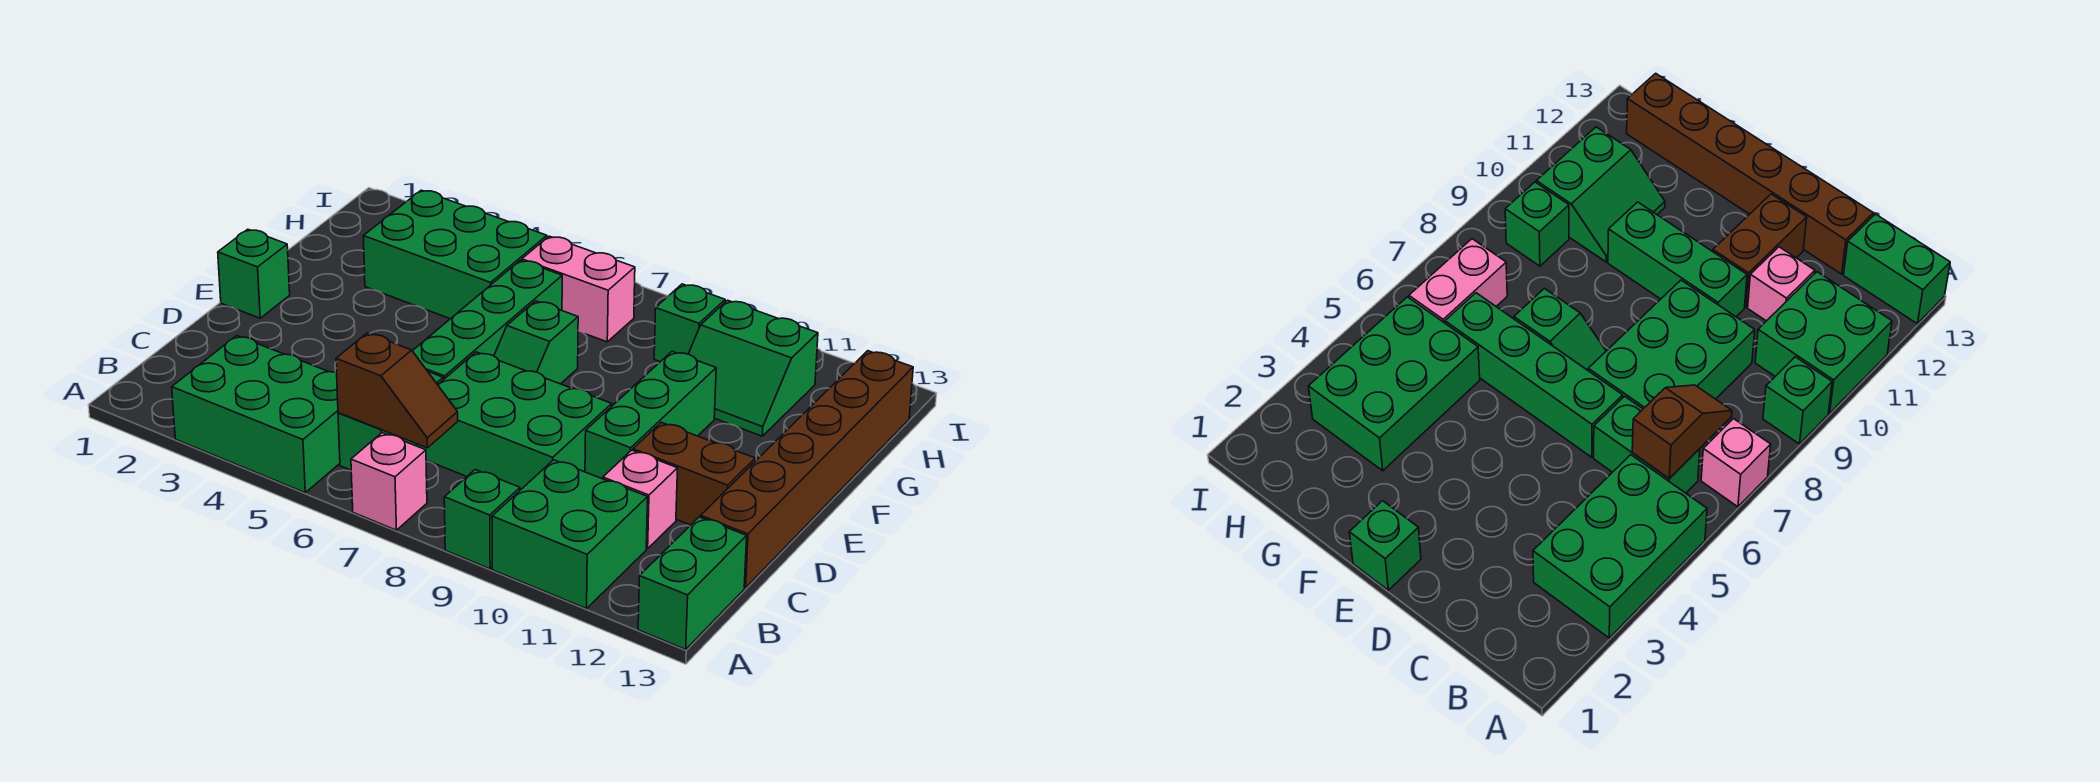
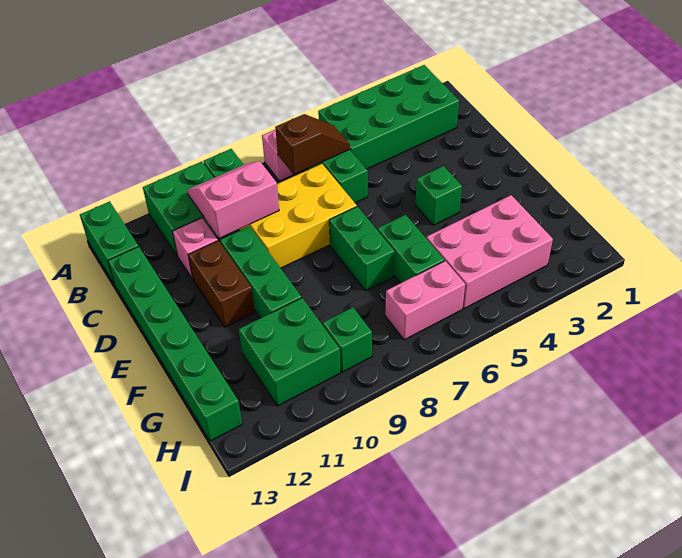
green brick A3:B5 level 1 -> green brick A2:B5 level 1
brown slope B6:B7 level 2 top 6 -> brown slope B6:B7 level 2 top 7
none -> pink slope B9:C10 level 2 top C
green brick C7:D9 level 1 -> yellow brick C7:D9 level 1
brown brick C13:H13 level 1 -> green brick C13:H13 level 1
green brick D6:G6 level 1 -> green brick F6:G6 level 1
brown brick D11:D12 level 1 -> brown brick D11:E11 level 1
green brick E1 level 1 -> green brick E4 level 1
green slope E7:F7 level 1 top F -> green brick E7:F7 level 1
green brick G3:H5 level 1 -> pink brick G3:H5 level 1
green slope G10:H11 level 1 top H -> green brick G10:H11 level 1

